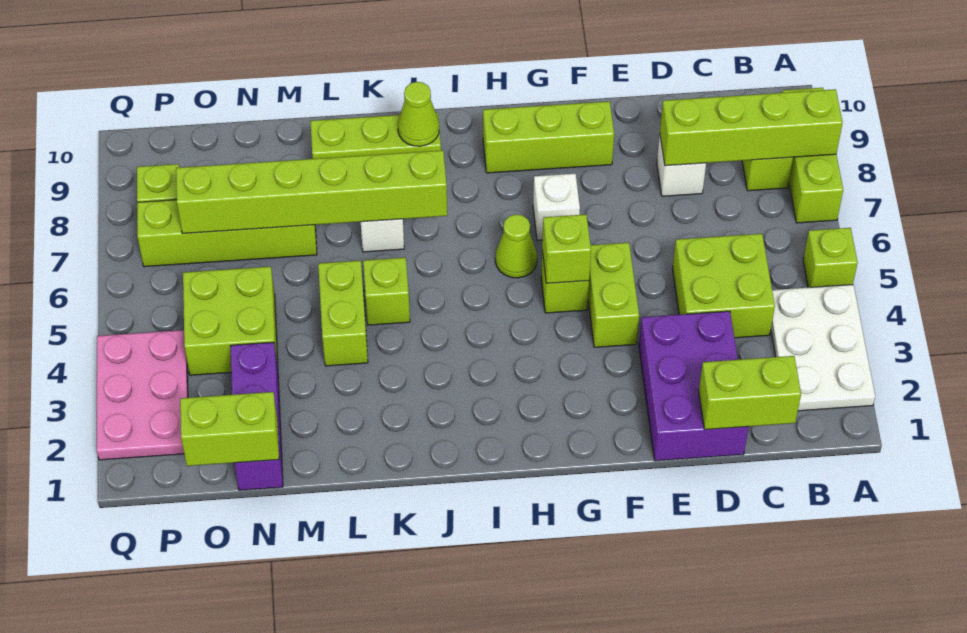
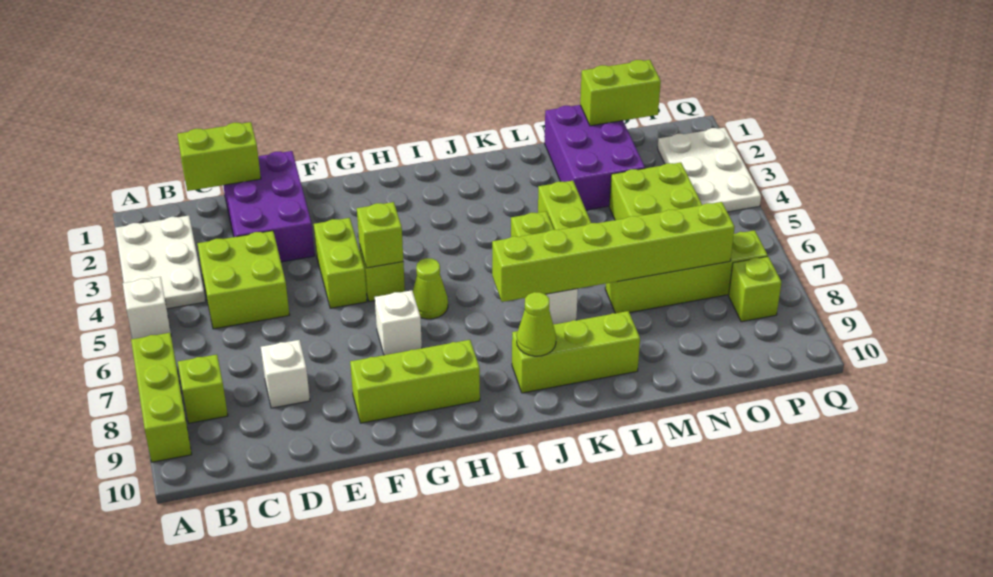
lime brick A5 level 1 -> white brick A5 level 1
lime brick A8:D8 level 2 -> none
purple brick N1:N3 level 1 -> purple brick M1:N3 level 1
pink plate P2:Q4 level 1 -> white plate P2:Q4 level 1

